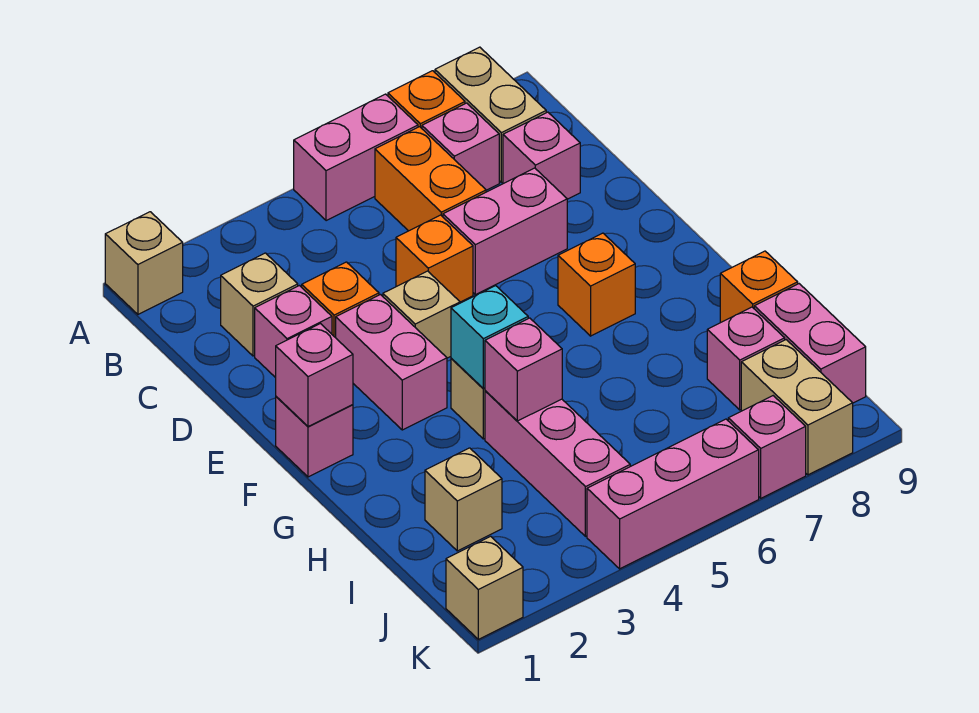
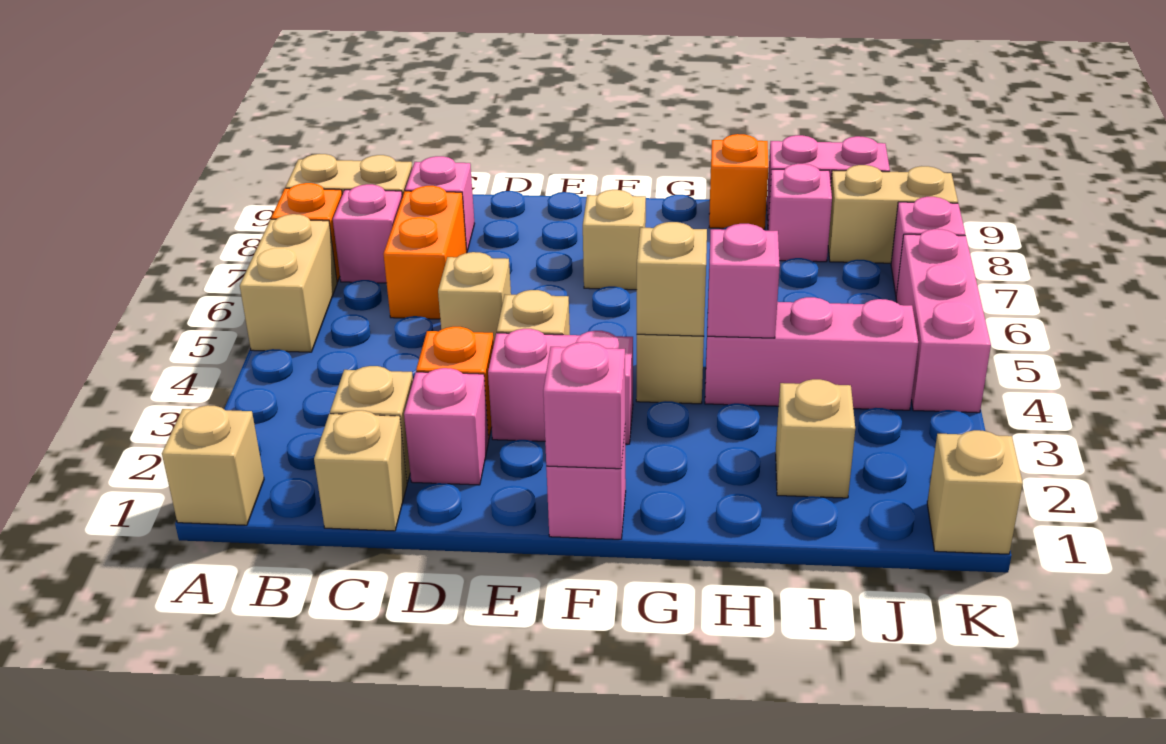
pink brick A5:A6 level 1 -> tan brick A5:A6 level 1
orange brick B6:C6 level 1 -> orange brick C6:C7 level 1
none -> tan brick C1 level 1
orange brick D5 level 1 -> tan brick D5 level 1
pink brick D6:D7 level 1 -> none
orange brick F7 level 1 -> tan brick F7 level 1
cyan brick G4 level 2 -> tan brick G4 level 2

